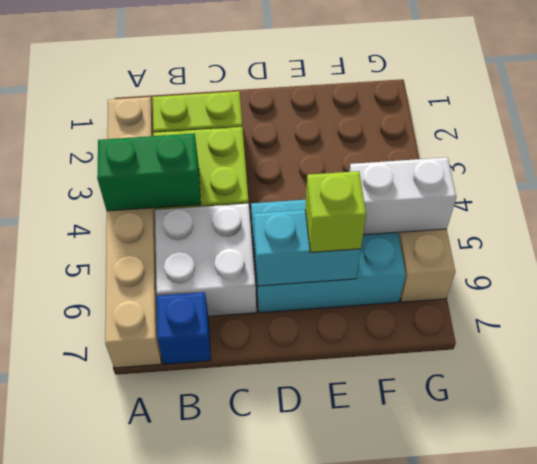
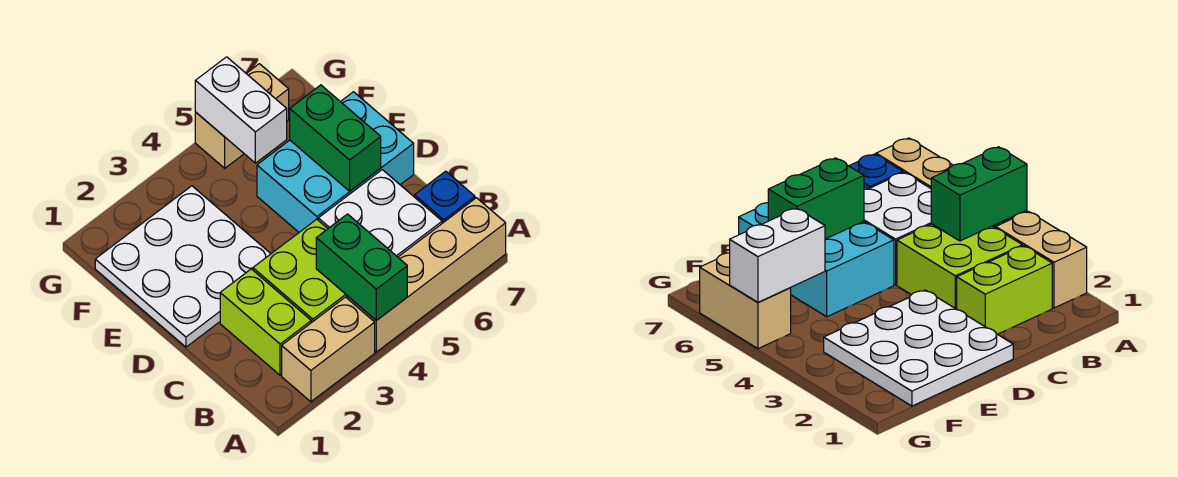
none -> white plate D1:F3 level 1
cyan brick D5:F6 level 1 -> cyan brick D5:E7 level 1
cyan brick D6:E6 level 2 -> green brick D6:E6 level 2
lime brick E6 level 3 -> none

